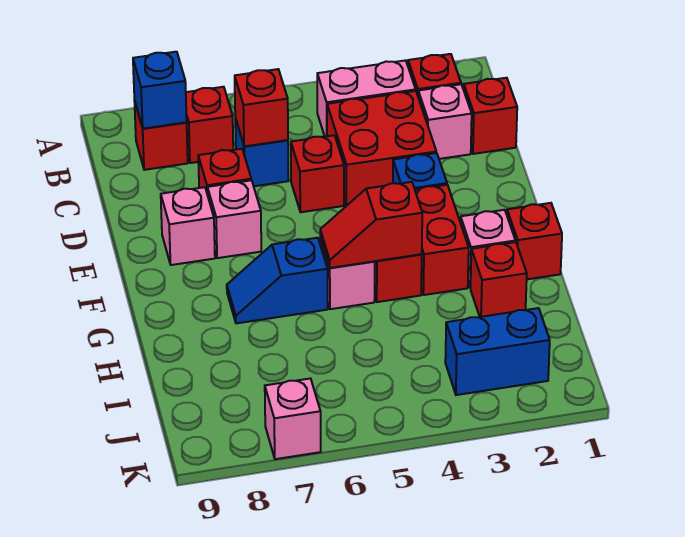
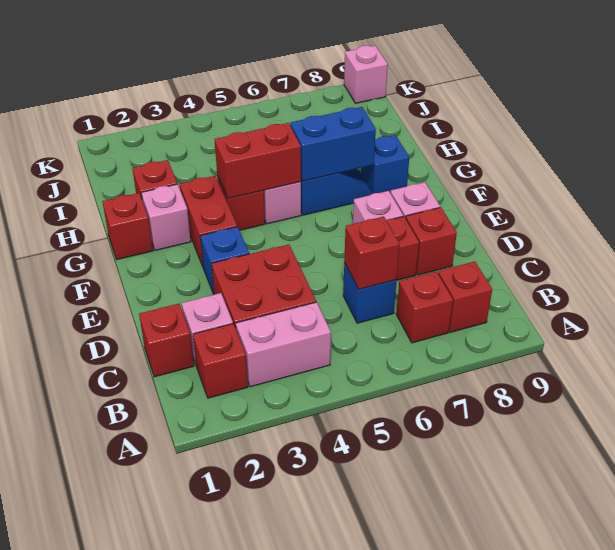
blue brick B8 level 2 -> blue brick G8 level 1
red brick D5 level 1 -> red brick D8 level 1
red slope G4:G5 level 2 top 4 -> red brick G4:G5 level 2
blue brick J2:J3 level 1 -> blue brick G6:G7 level 2
pink brick K7 level 1 -> pink brick K9 level 1

